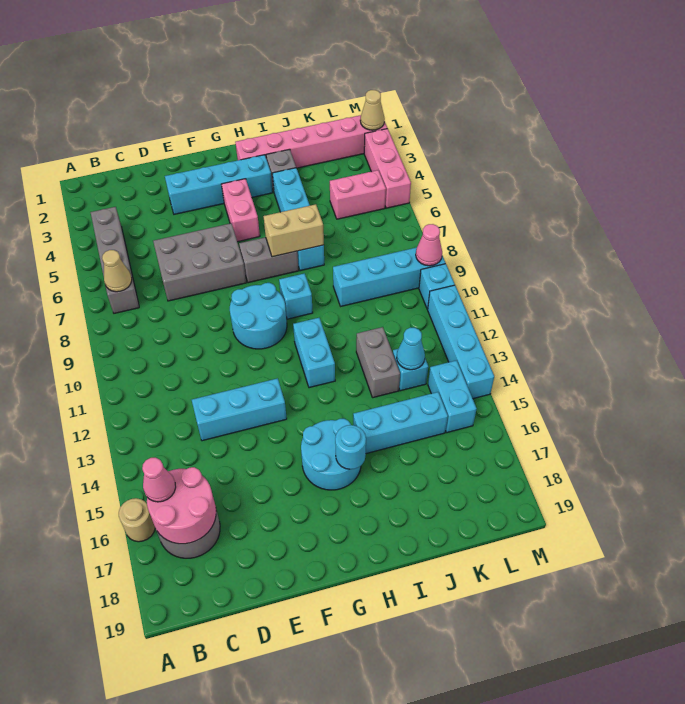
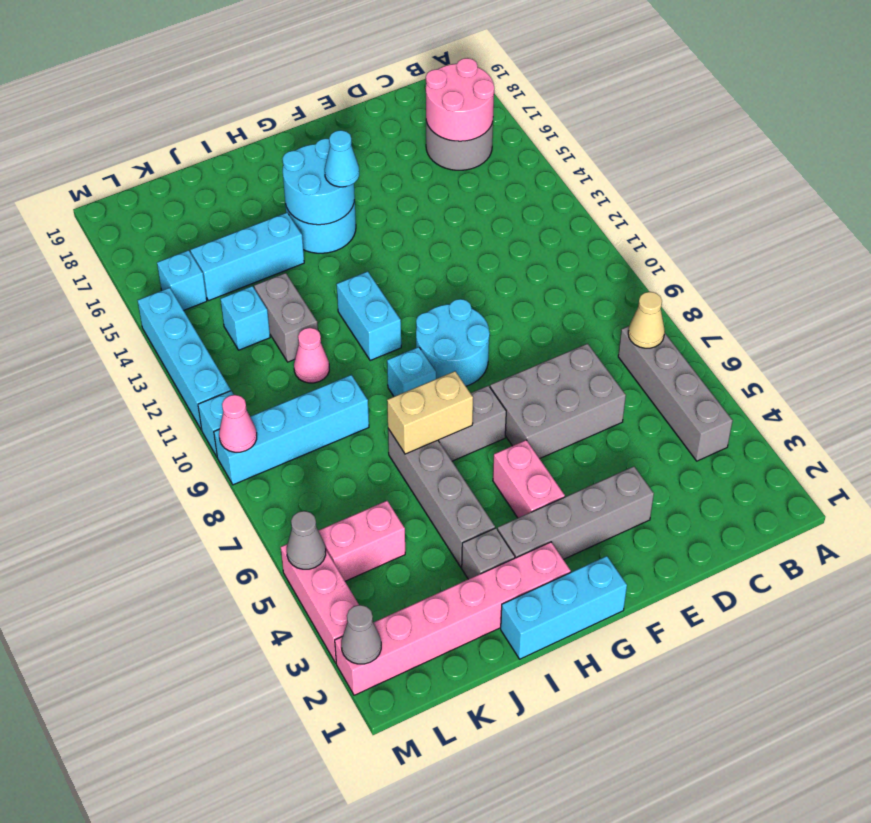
tan round brick A16 level 1 -> none
pink cone B16 level 3 -> pink cone J11 level 1
cyan brick D13:F13 level 1 -> cyan brick G1:I1 level 1
cyan brick E3:H3 level 1 -> grey brick E3:H3 level 1
cyan round brick H16 level 2 -> cyan round brick G15:H16 level 2
cyan brick I4:I7 level 1 -> grey brick I4:I7 level 1
cyan cone K13 level 2 -> cyan cone G15 level 3
cyan brick L14:L15 level 1 -> cyan brick L15 level 1
tan cone M2 level 2 -> grey cone M2 level 2
none -> grey cone M5 level 2

